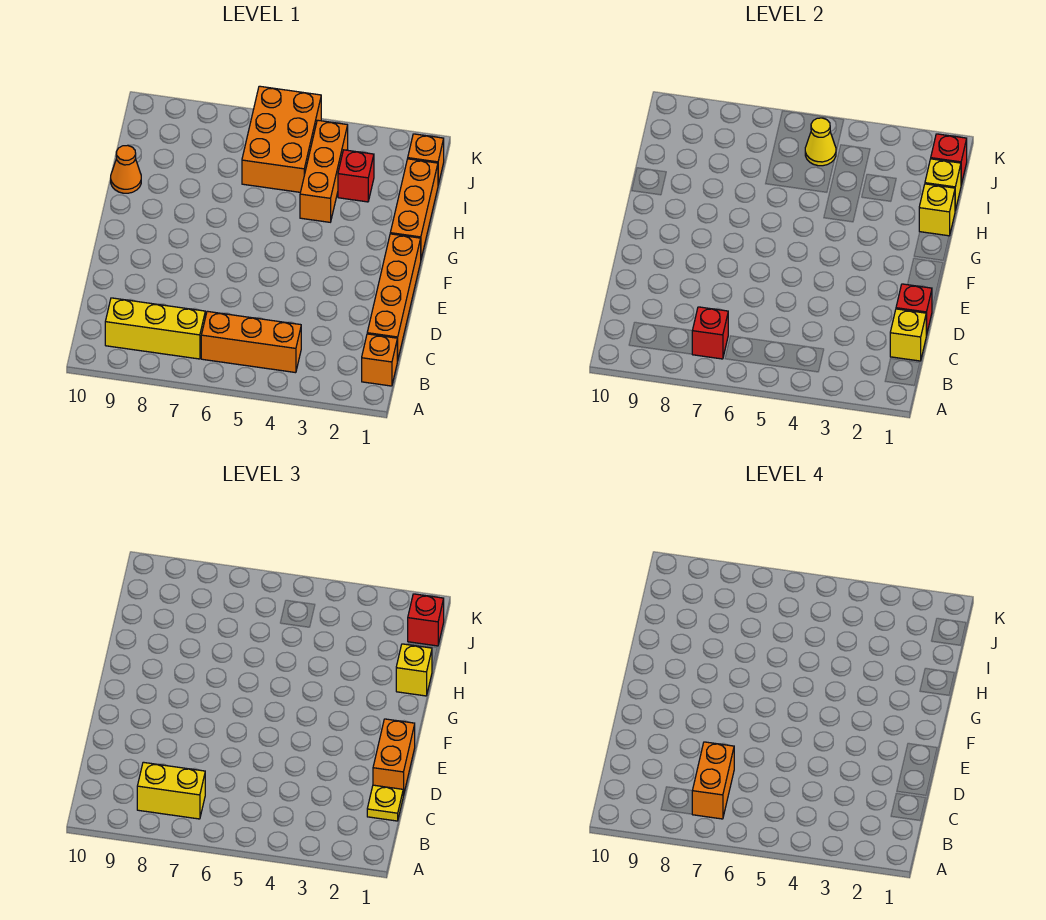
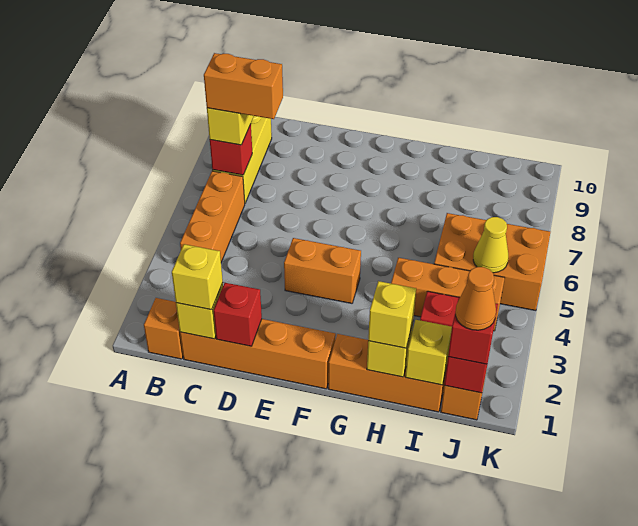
yellow plate C1 level 3 -> yellow brick C1 level 3
orange brick D1:E1 level 3 -> orange brick E4:F4 level 1
orange cone H10 level 1 -> orange cone J1 level 4

